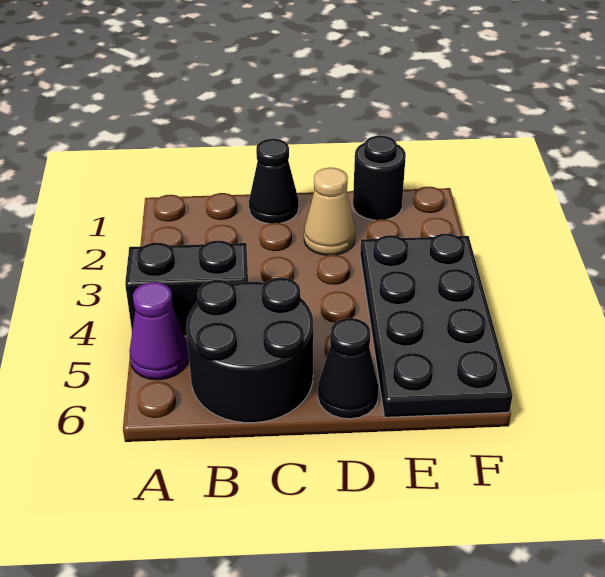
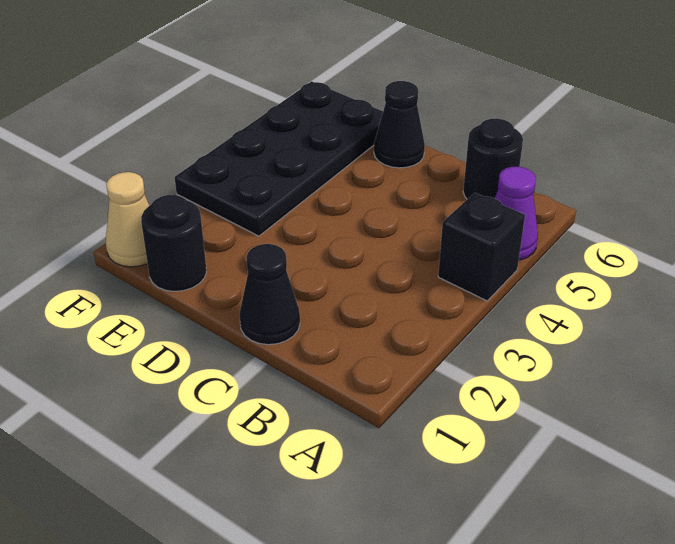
black brick A4:B4 level 1 -> black brick A4 level 1
black round brick B5:C6 level 1 -> black round brick B6 level 1
tan cone D2 level 1 -> tan cone F1 level 1

